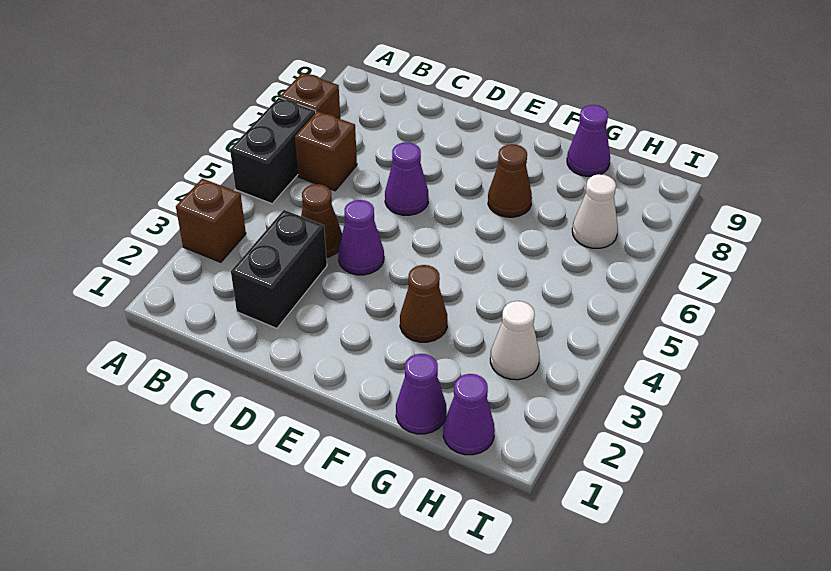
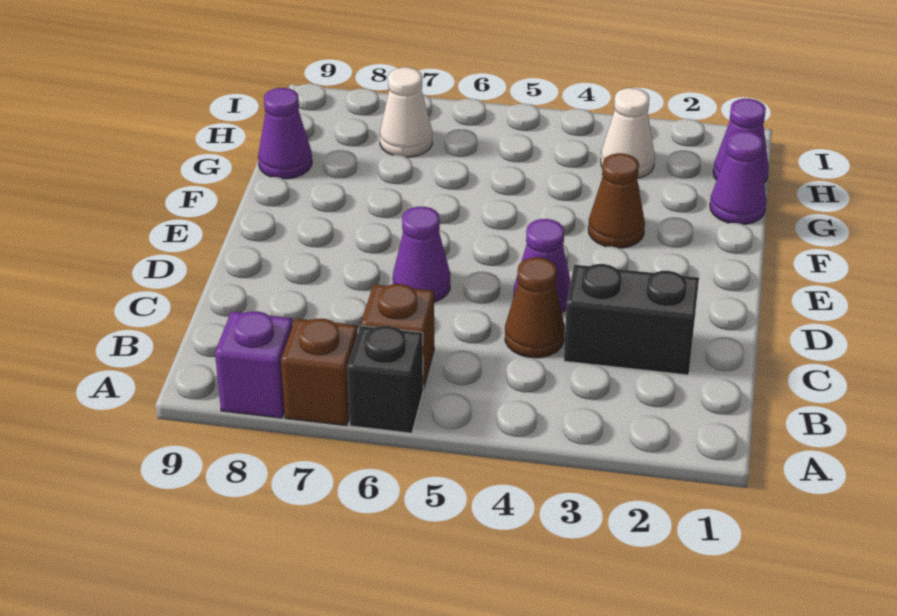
brown brick A3 level 1 -> none
black brick A5:A6 level 1 -> black brick A6 level 1
none -> purple brick A8 level 1
brown cone F7 level 1 -> none

